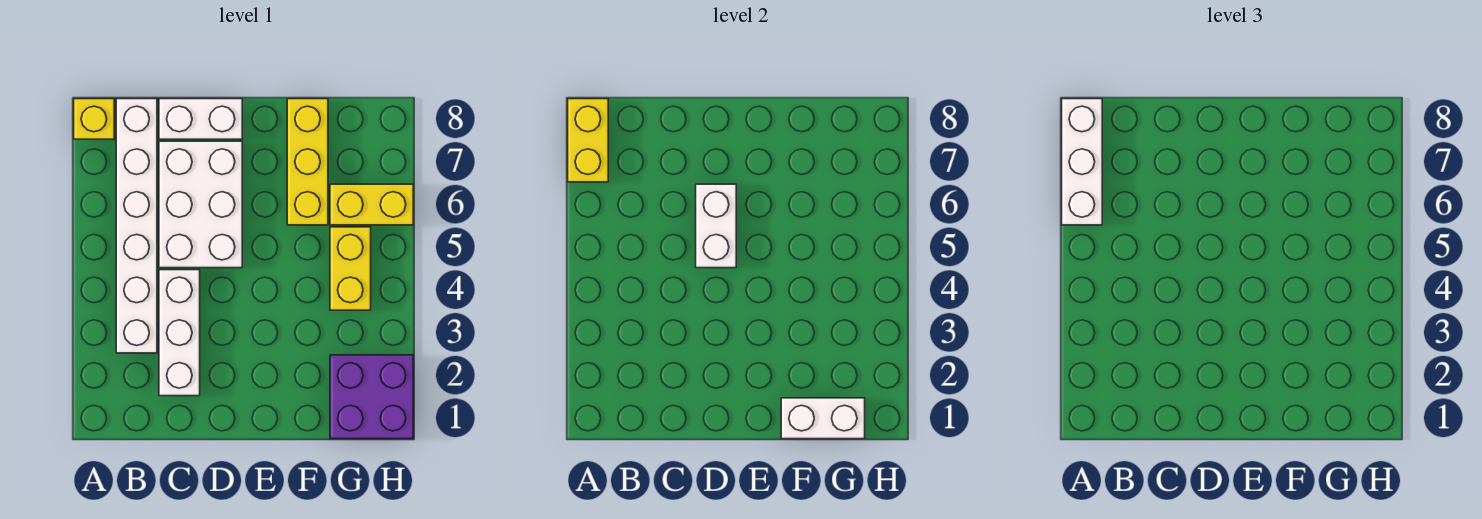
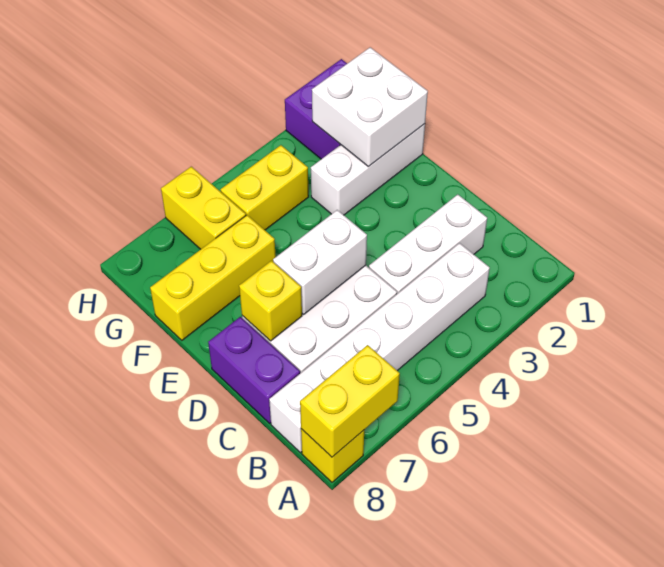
white brick A6:A8 level 3 -> white brick F1:F3 level 1
white brick C8:D8 level 1 -> purple brick C8:D8 level 1
none -> yellow brick D7 level 2
white brick F1:G1 level 2 -> white brick F1:G2 level 2

